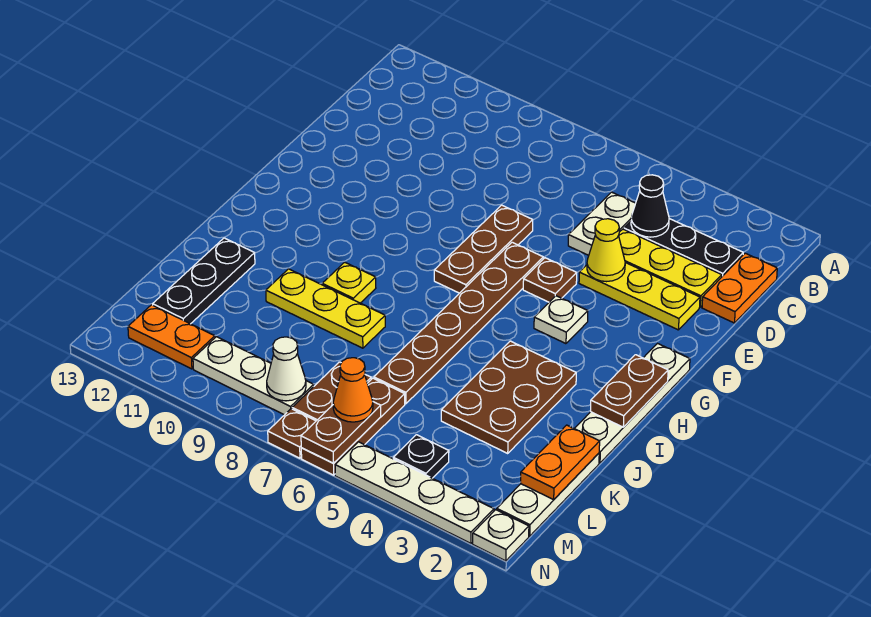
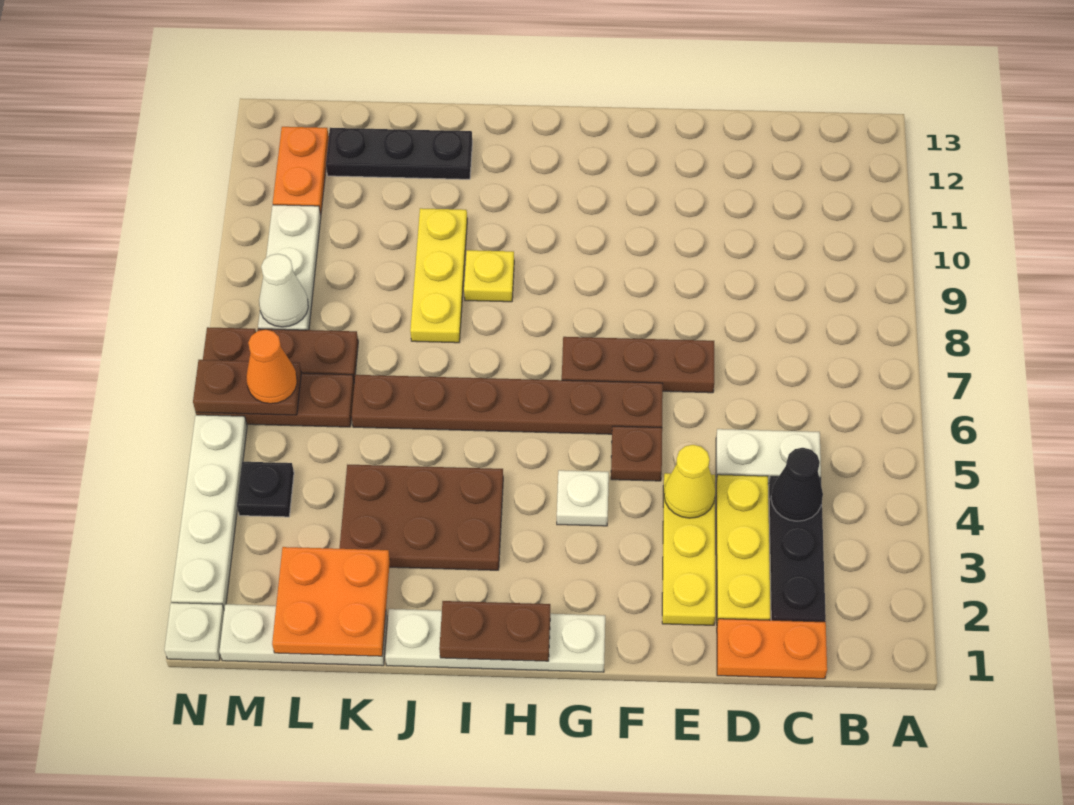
orange plate K1:L1 level 2 -> orange plate K1:L2 level 2

